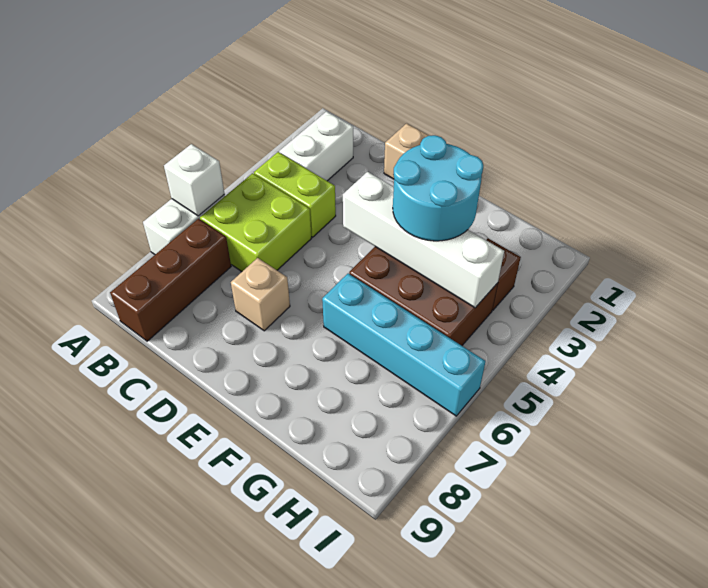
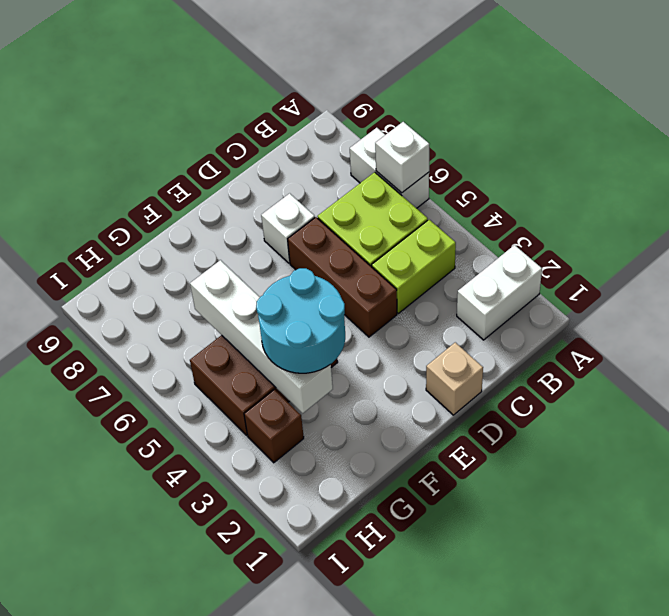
white brick B2:B3 level 1 -> white brick A2:B2 level 1
brown brick B7:B9 level 1 -> brown brick D4:D6 level 1
tan brick D7 level 1 -> white brick D7 level 1
white brick E4:H4 level 2 -> white brick G3:G6 level 2
cyan brick F6:I6 level 1 -> none

